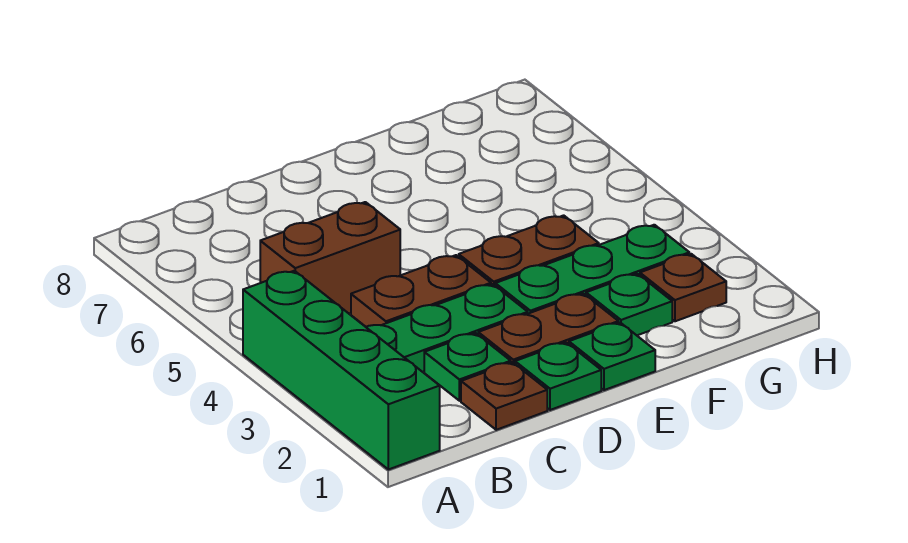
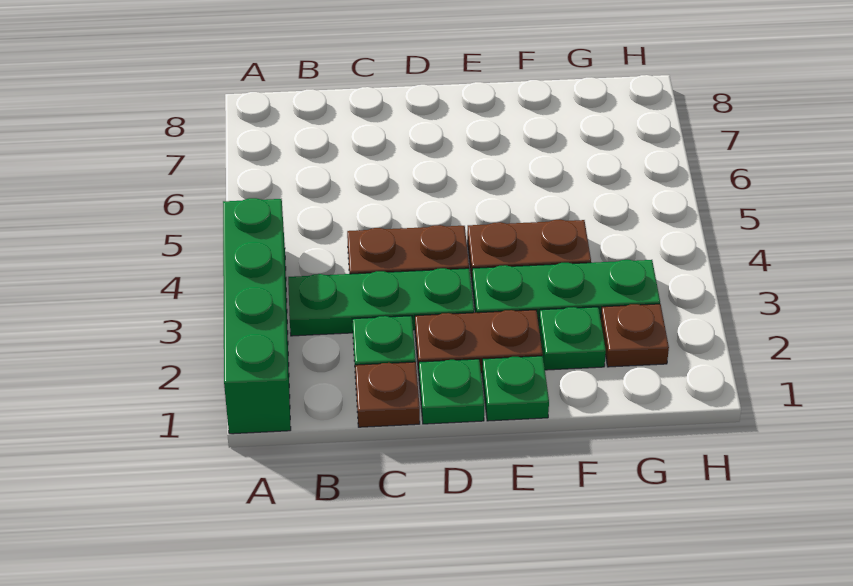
brown brick B5:C5 level 1 -> none

